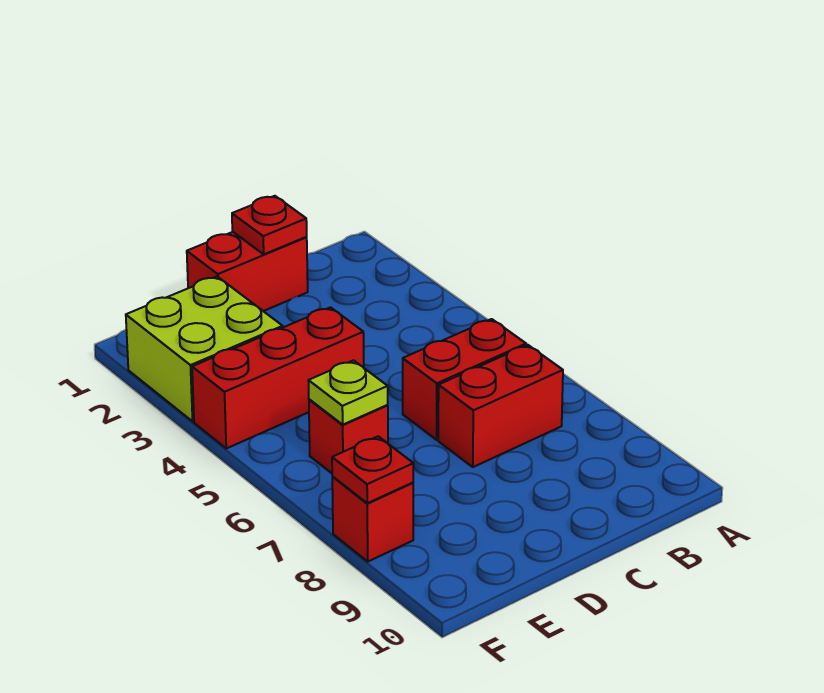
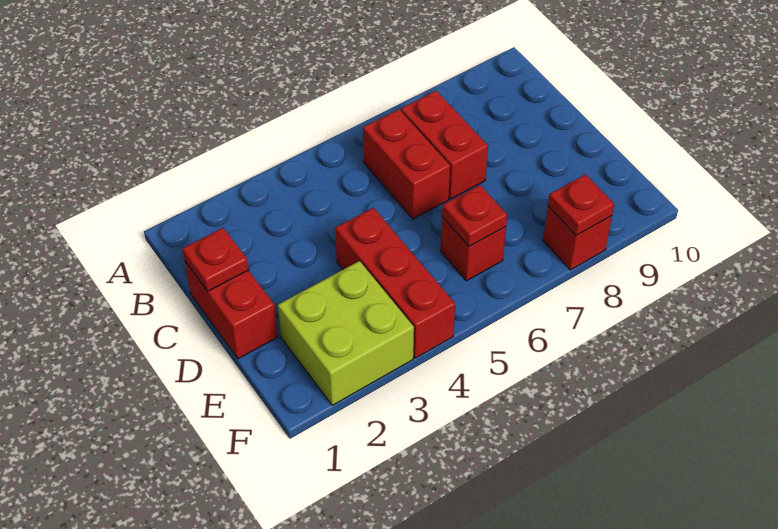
lime plate E6 level 2 -> red plate E6 level 2

